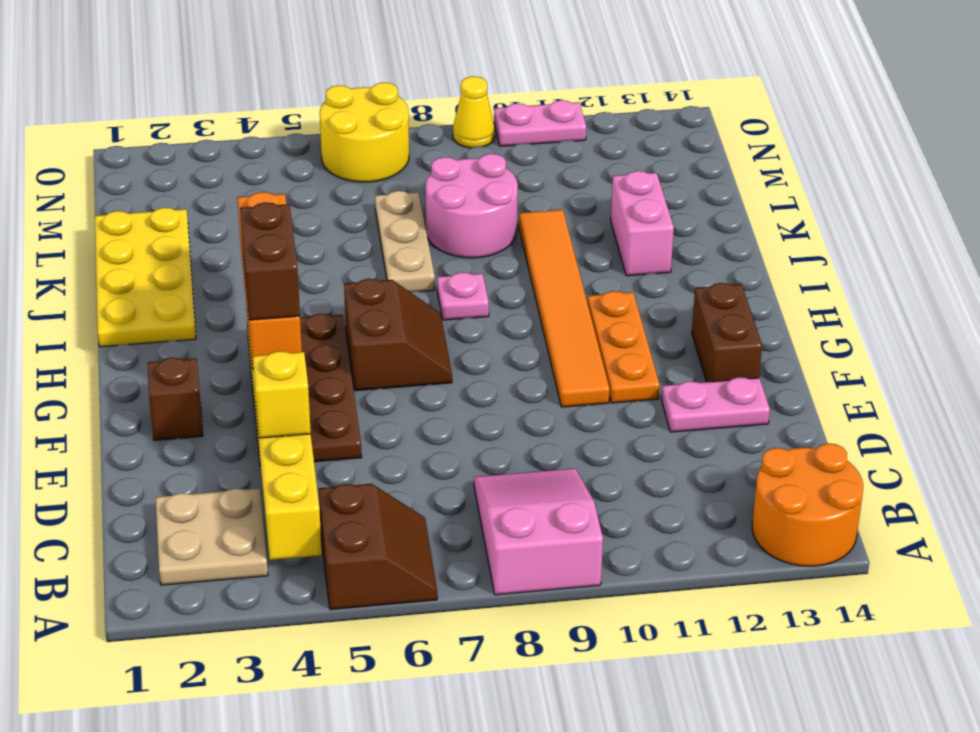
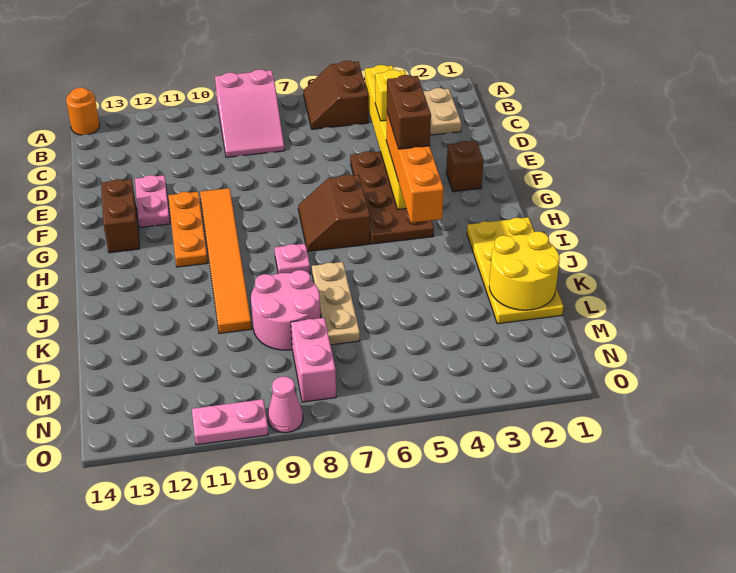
orange round brick A13:B14 level 1 -> orange round brick A14 level 1
pink plate E12:E13 level 1 -> pink plate E12:F12 level 1
pink brick J12:K12 level 1 -> pink brick M8:N8 level 1
yellow round brick N6:O7 level 1 -> yellow round brick K1:L2 level 2
yellow cone O9 level 1 -> pink cone O9 level 1

